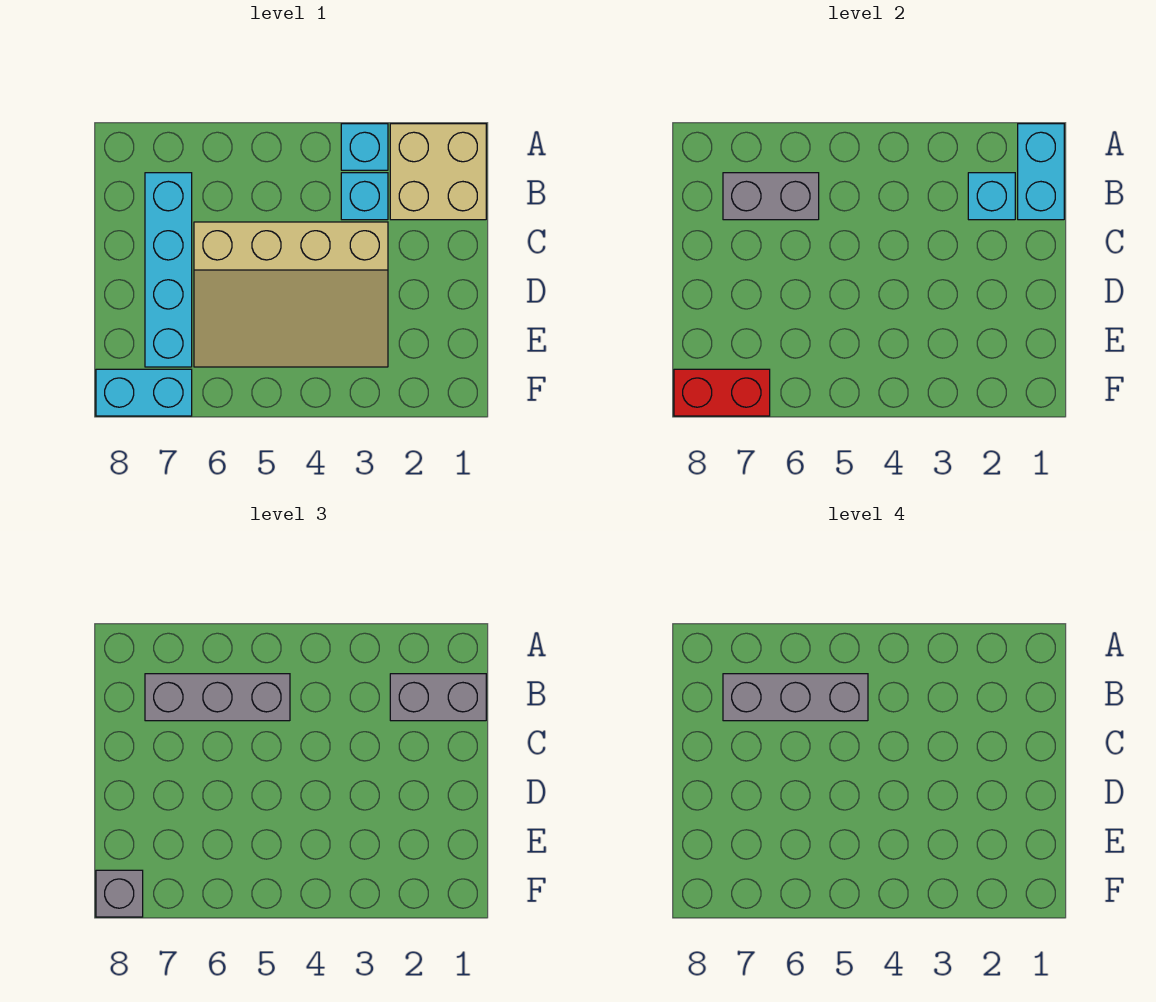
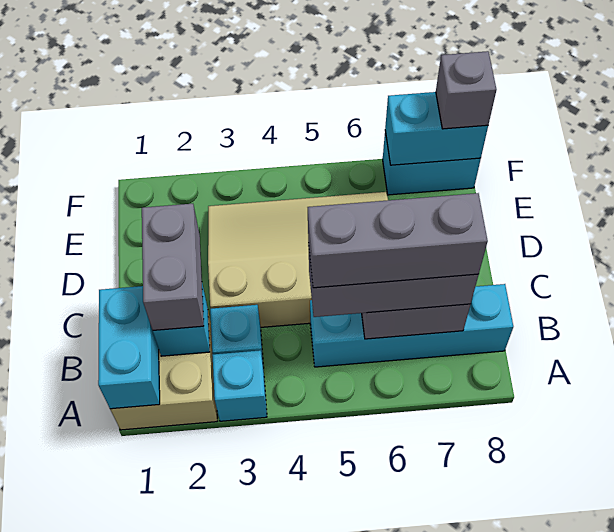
grey brick B1:B2 level 3 -> grey brick B2:C2 level 3
cyan brick B7:E7 level 1 -> cyan brick B5:B8 level 1
red brick F7:F8 level 2 -> cyan brick F7:F8 level 2

